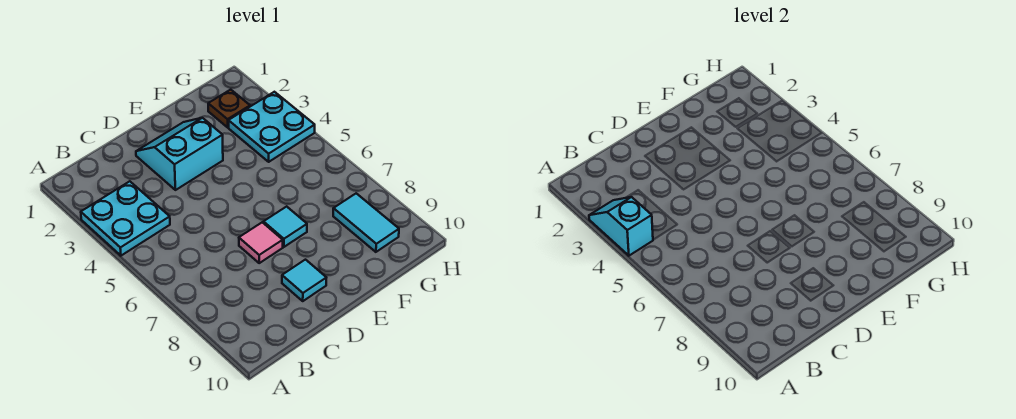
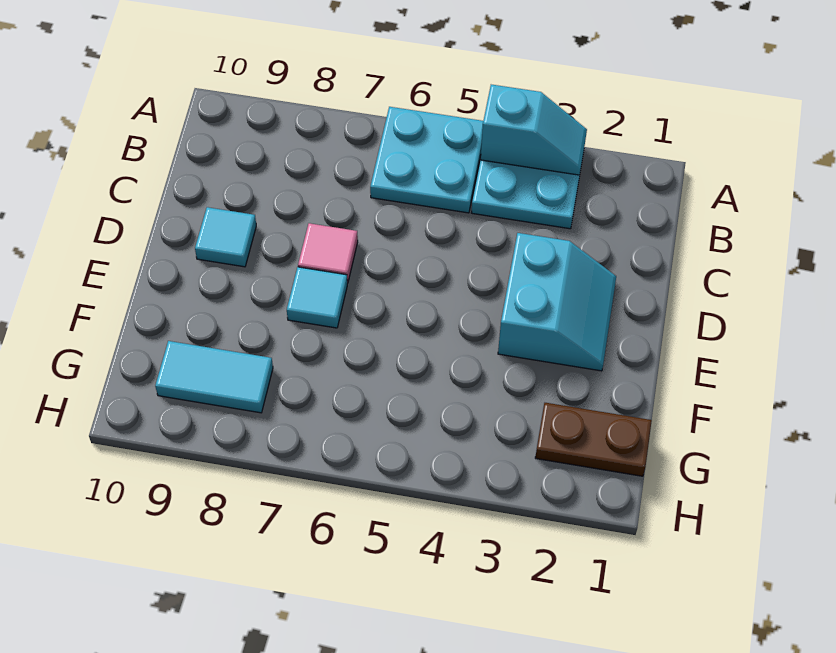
brown plate G2 level 1 -> brown plate G1:G2 level 1
cyan plate G3:H4 level 1 -> cyan plate A5:B6 level 1

